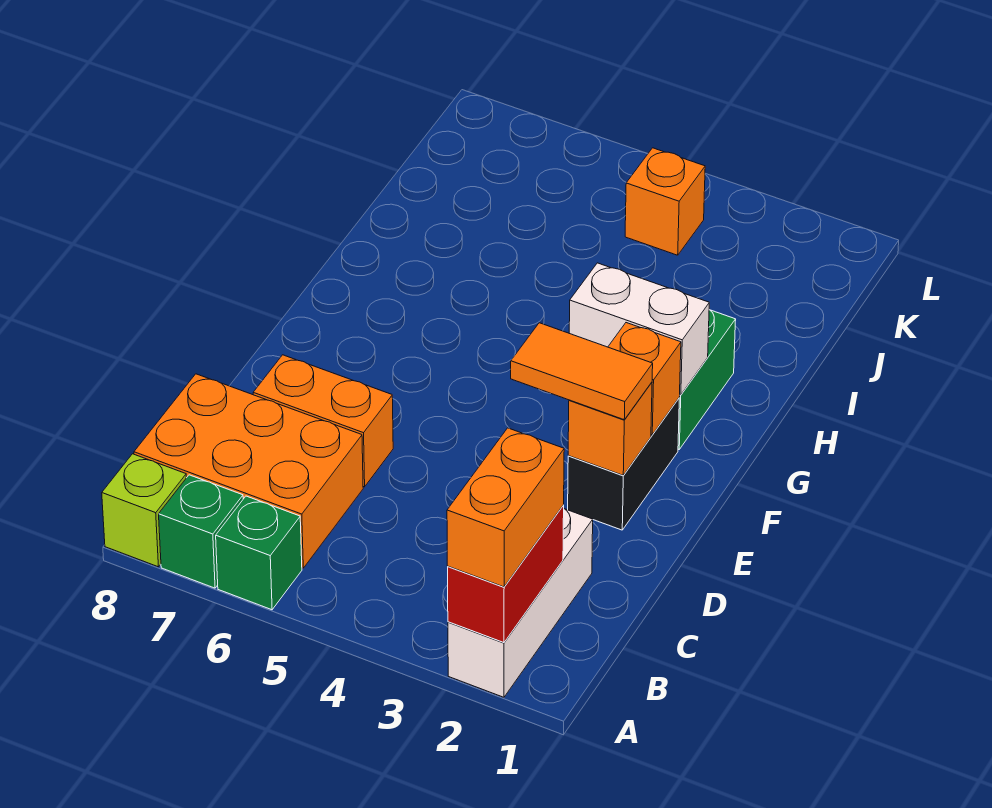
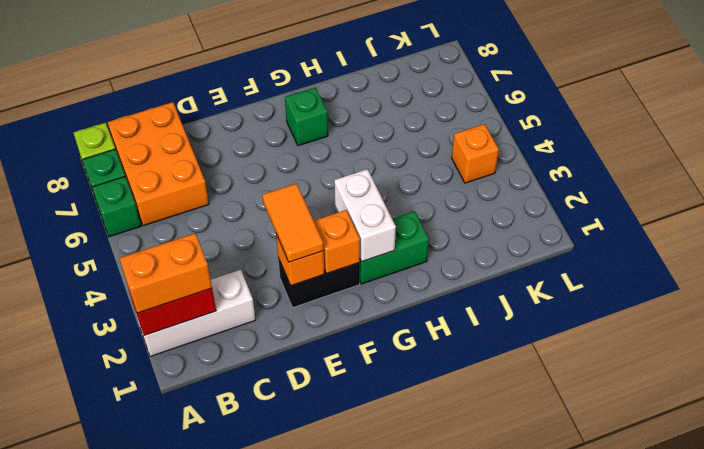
orange brick D6:D7 level 1 -> none
none -> green brick G7 level 1

